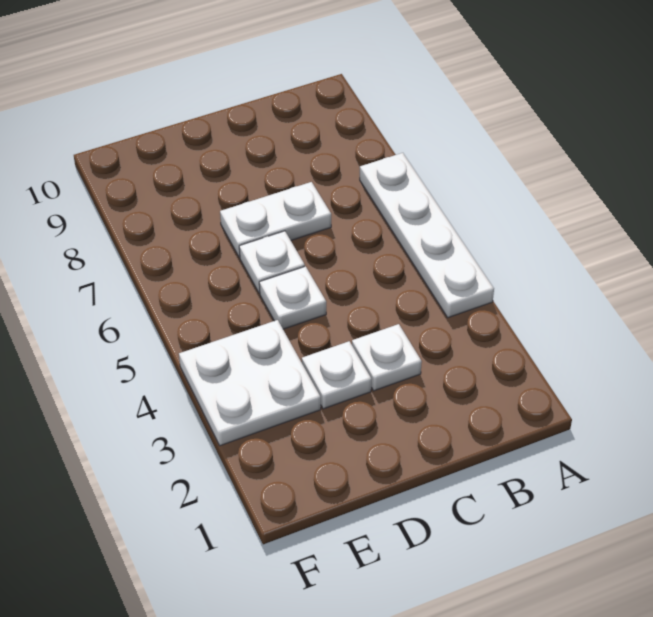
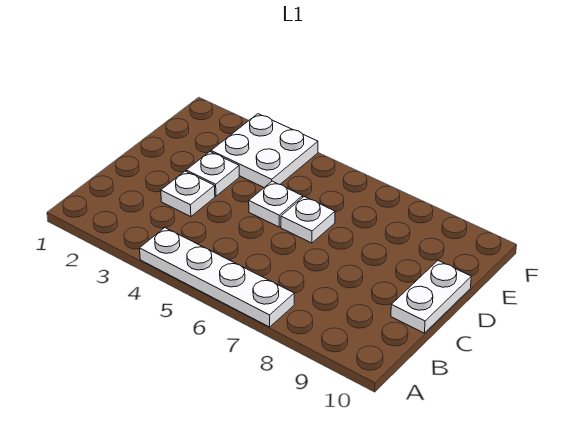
white plate C7:D7 level 1 -> white plate C10:D10 level 1

